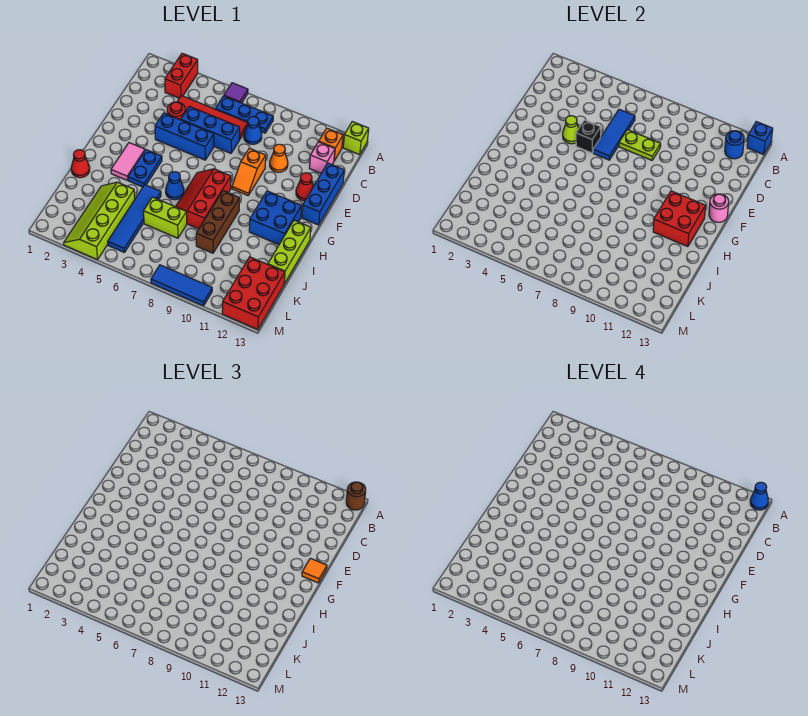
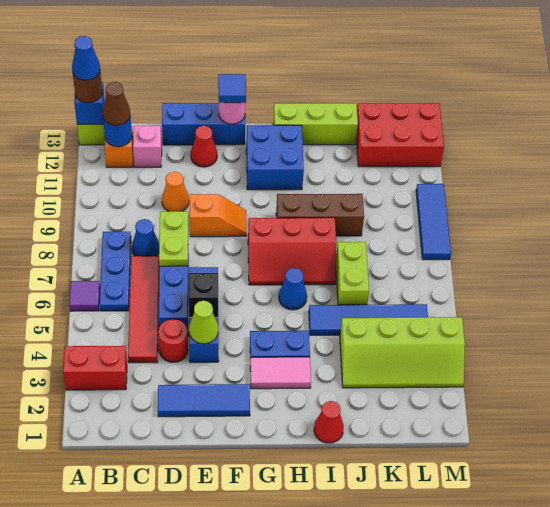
none -> brown cone B12 level 3
blue tile C6:E6 level 2 -> blue tile D2:F2 level 1
orange tile F13 level 3 -> blue tile F13 level 3
red brick G11:H12 level 2 -> none

